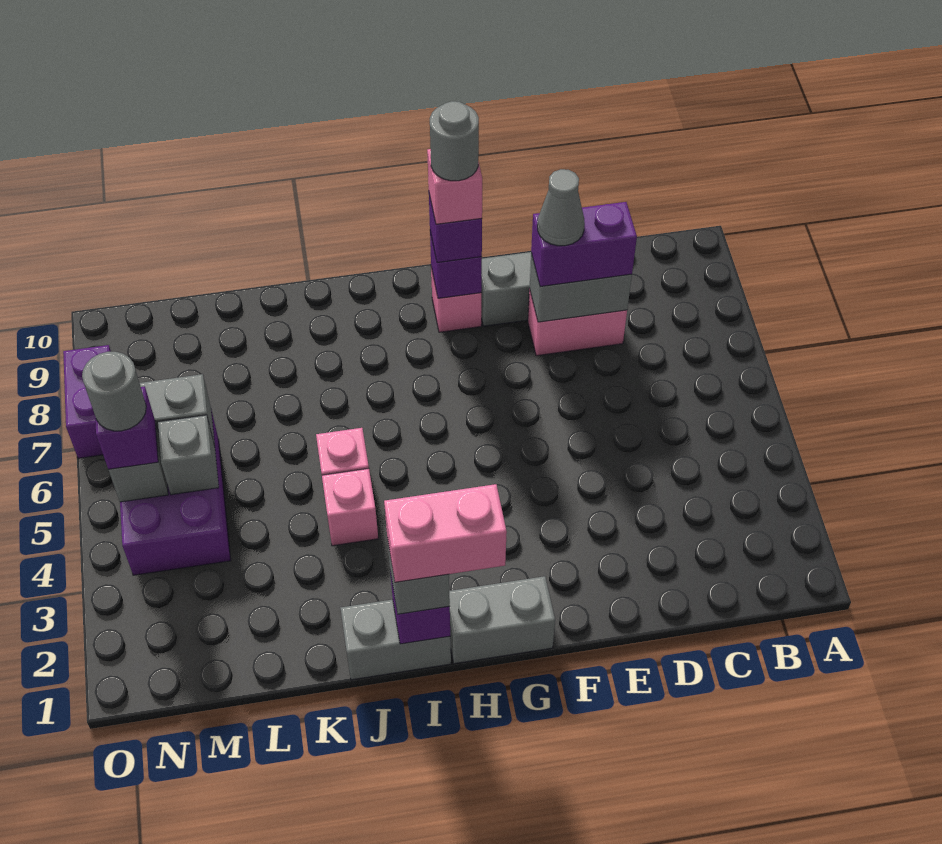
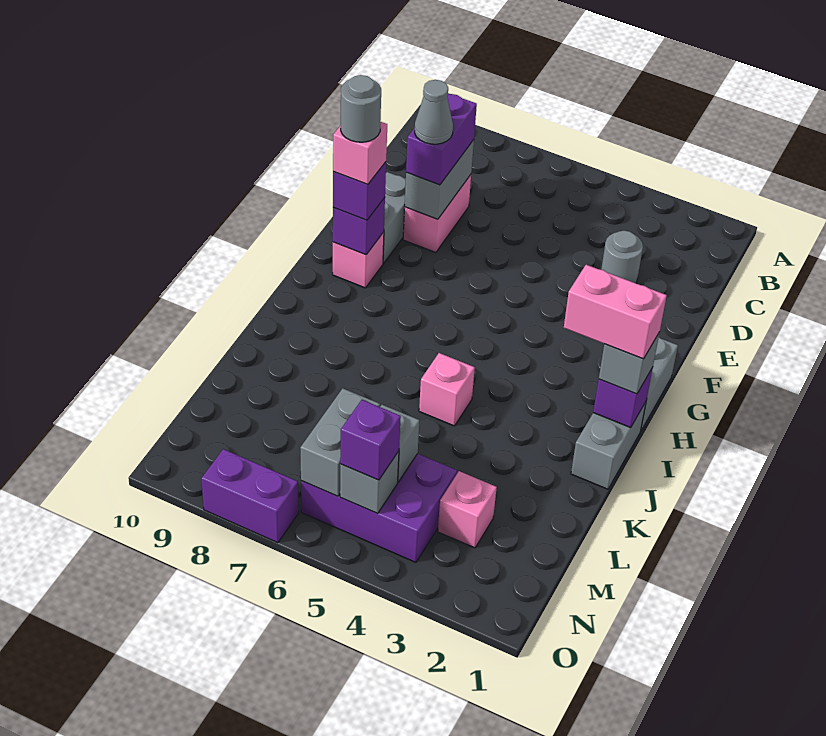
pink brick H1:I1 level 4 -> pink brick I1:I2 level 4
pink brick J4 level 1 -> pink brick M3 level 1
grey round brick N5 level 4 -> grey round brick D3 level 1

